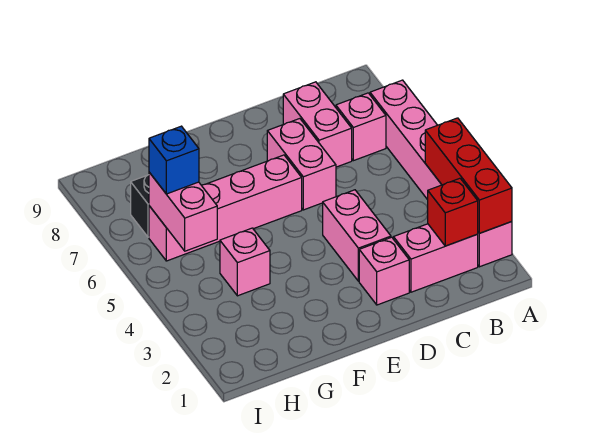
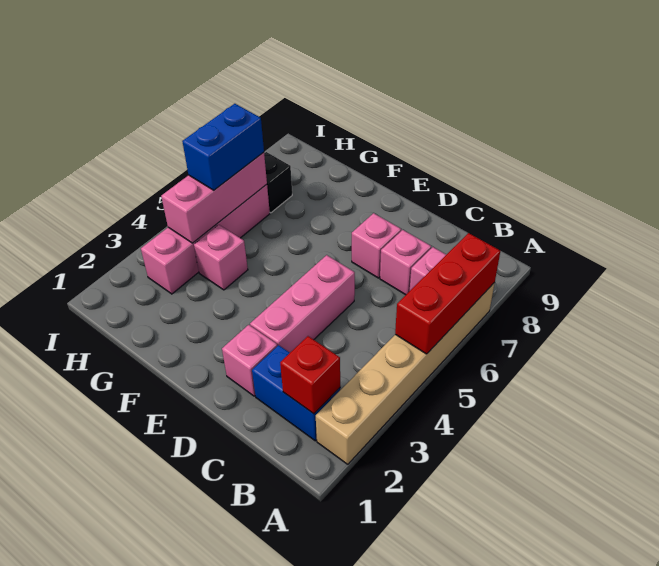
pink brick A2:A7 level 1 -> tan brick A2:A7 level 1
red brick A2:A4 level 2 -> red brick A5:A7 level 2
pink brick B2:C2 level 1 -> blue brick B2:C2 level 1
pink brick C7:C8 level 1 -> pink brick C7 level 1
pink brick D3:D4 level 1 -> pink brick D3:D5 level 1
pink brick D6:D7 level 1 -> pink brick D7 level 1
pink brick E6:H6 level 1 -> pink brick H3:H6 level 1
pink brick H5:H6 level 2 -> pink brick H4:H6 level 2
blue brick H6 level 3 -> blue brick H5:H6 level 3

